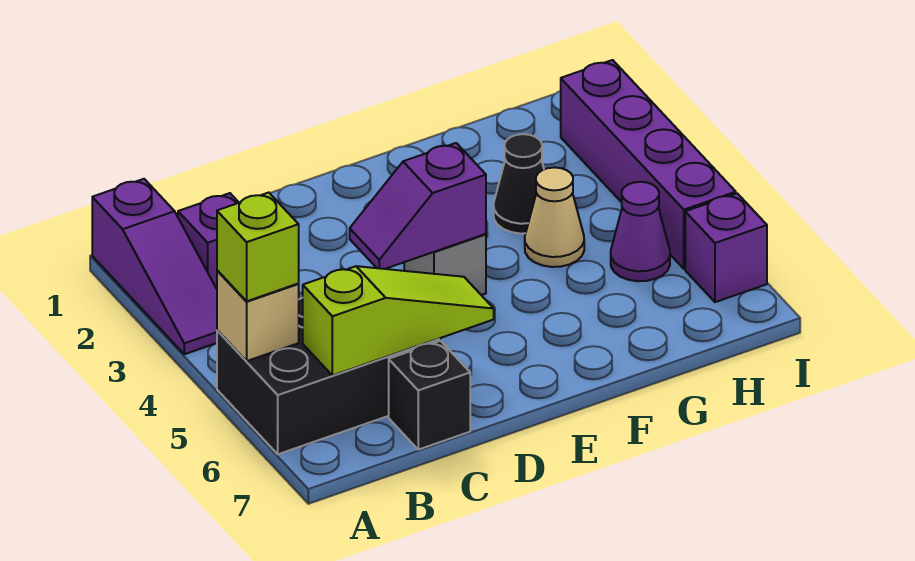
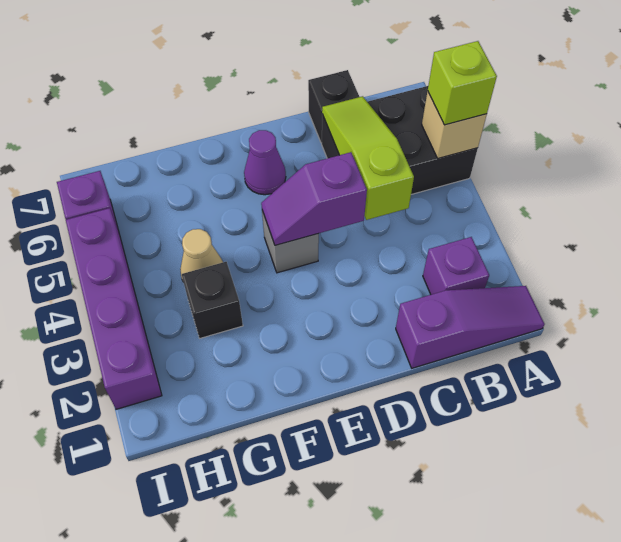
purple slope A1:A3 level 1 top 1 -> purple slope A1:C1 level 1 top C
lime slope B6:D6 level 2 top B -> lime slope C4:C6 level 2 top 4
purple slope D4:E4 level 2 top E -> purple slope D4:E4 level 2 top D
black cone G3 level 1 -> black brick G3 level 1
purple cone H5 level 1 -> purple cone E6 level 1

